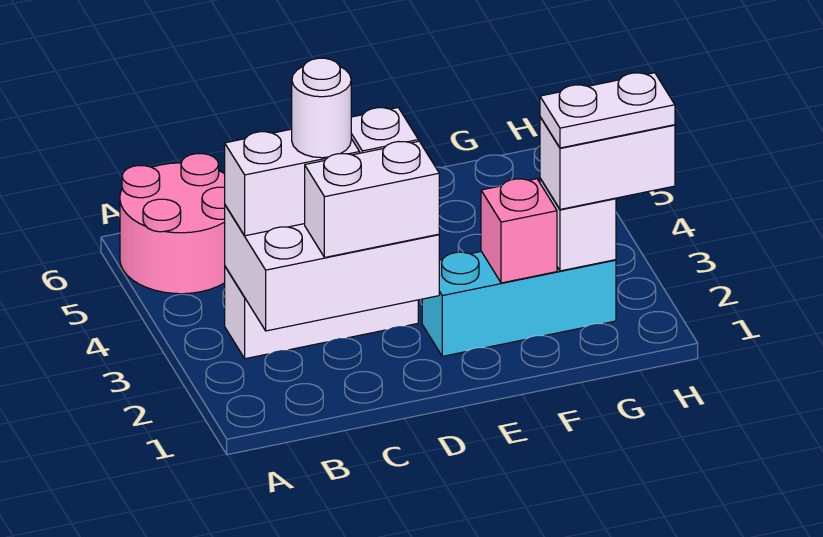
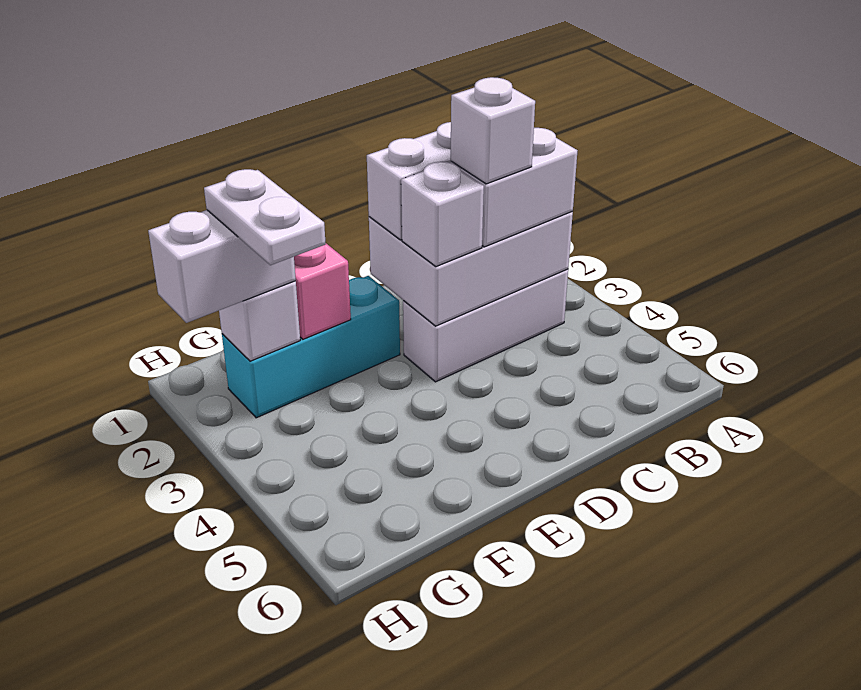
pink round brick A5:B6 level 1 -> none
white round brick C3 level 4 -> white brick C3 level 4
white plate G2:H2 level 4 -> white plate G2:G3 level 4

